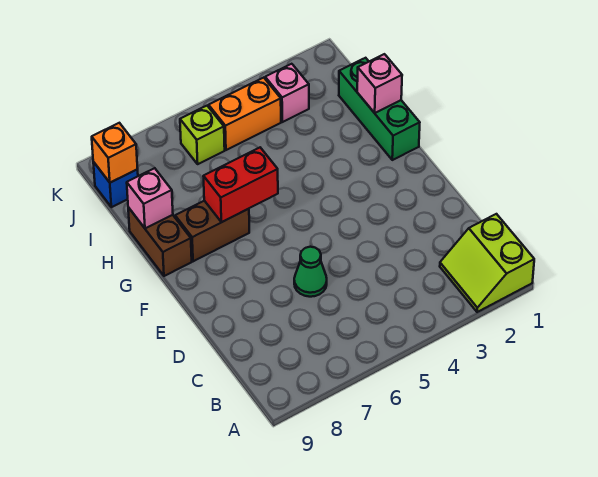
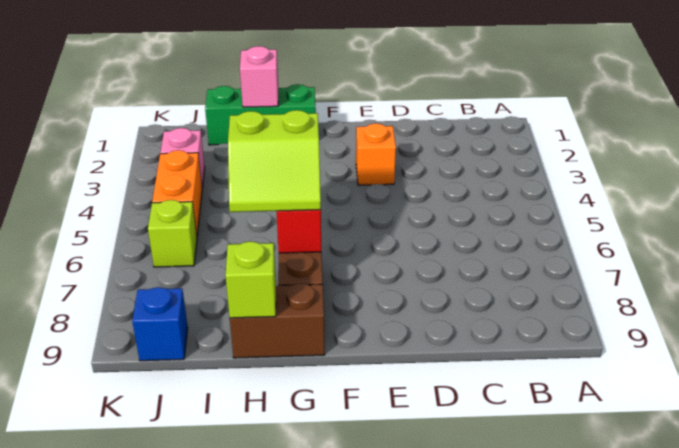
lime slope A1:B2 level 1 top 1 -> lime slope G6:H7 level 3 top 6
green cone D6 level 1 -> none
pink brick H9 level 2 -> lime brick H9 level 2
orange brick J9 level 2 -> orange brick E3 level 1

